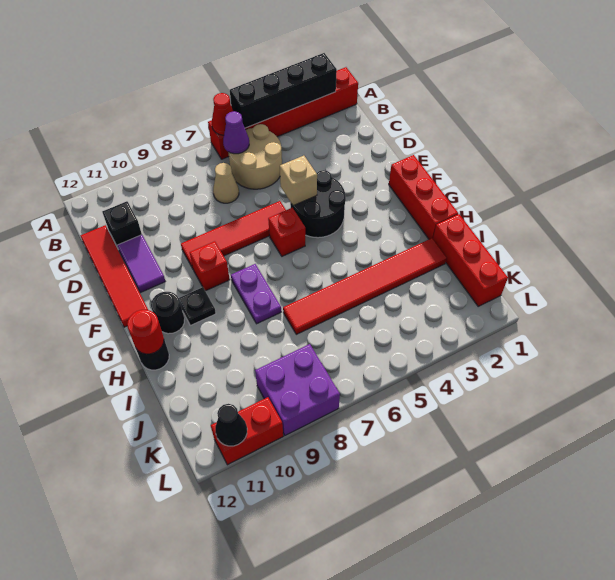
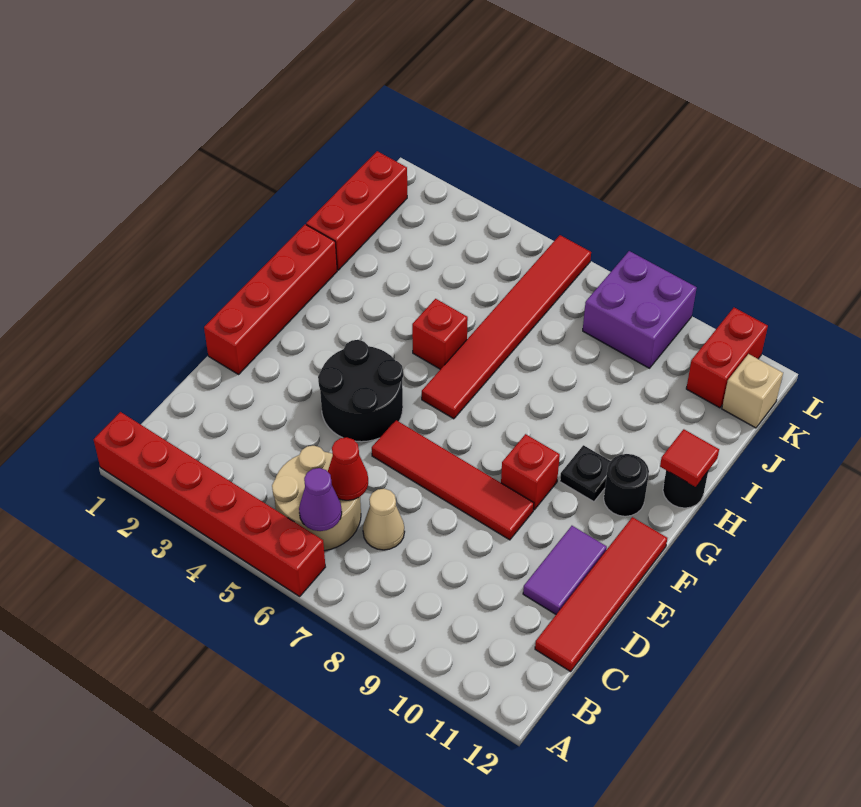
black brick A2:A5 level 2 -> none
red cone A6 level 2 -> red cone C6 level 2
black brick C11 level 1 -> none
tan brick E5 level 2 -> tan brick K12 level 1
red brick F1:H1 level 1 -> red brick E1:H1 level 1
red brick F6 level 1 -> red brick H5 level 1
purple plate G8:H8 level 1 -> none
red round brick H12 level 2 -> red tile H12 level 2
red tile I2:I7 level 1 -> red tile G6:L6 level 1
red brick L10:L11 level 1 -> red brick K11:L11 level 1
black cone L11 level 2 -> none

